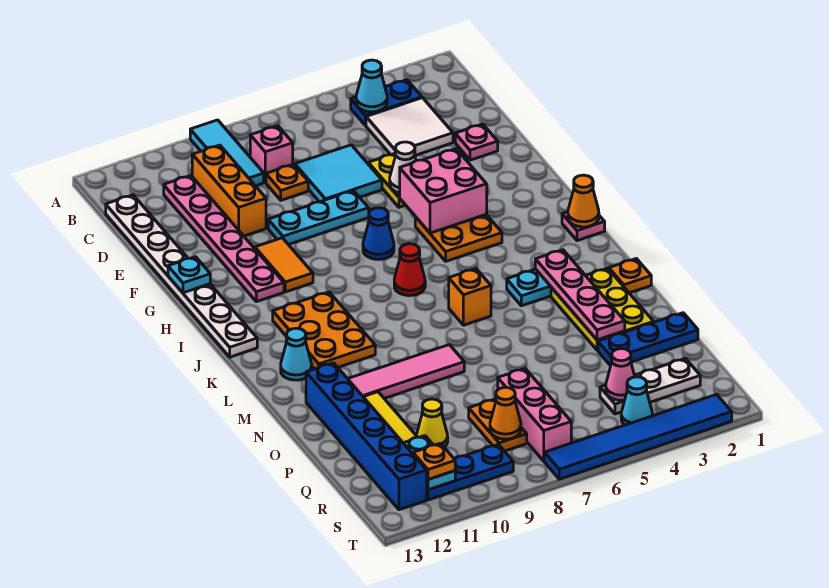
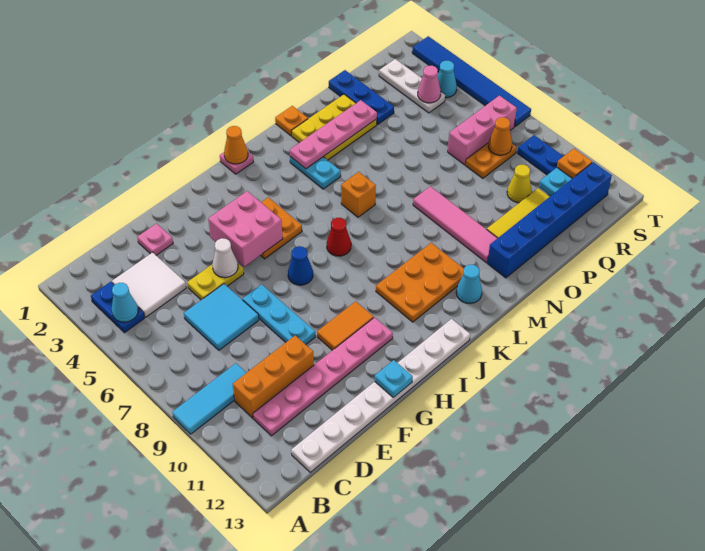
pink brick C8 level 1 -> none
orange plate D8 level 1 -> none

